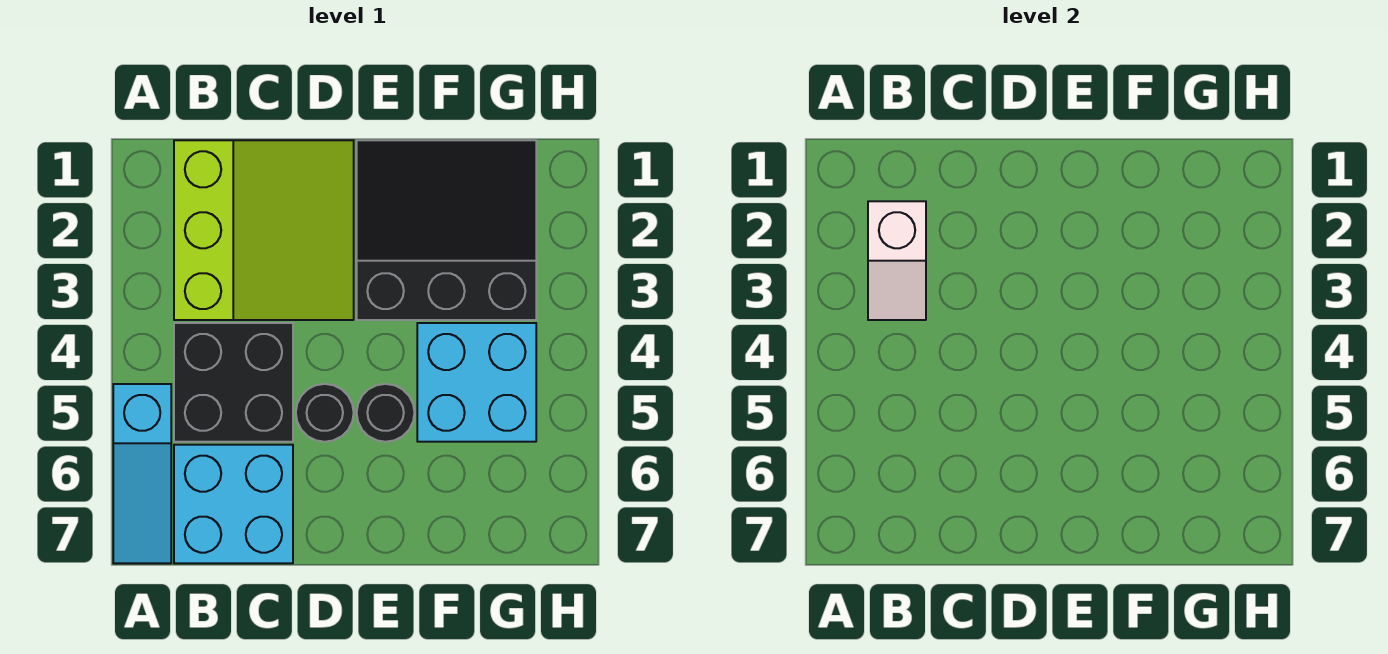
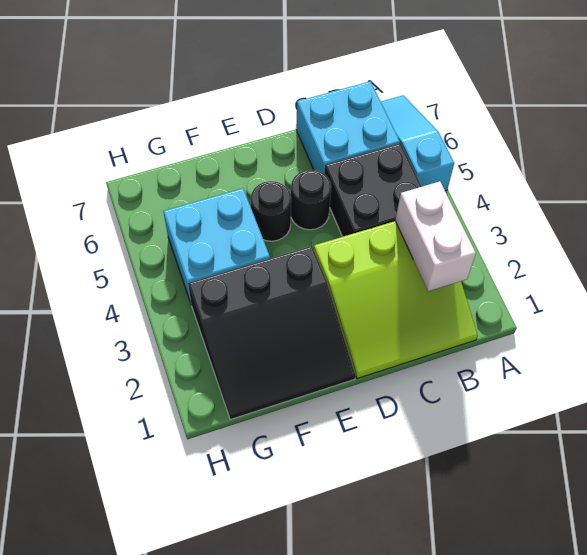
lime slope B1:D3 level 1 top B -> lime slope B1:D3 level 1 top 3
white slope B2:B3 level 2 top 2 -> white brick B2:B3 level 2

